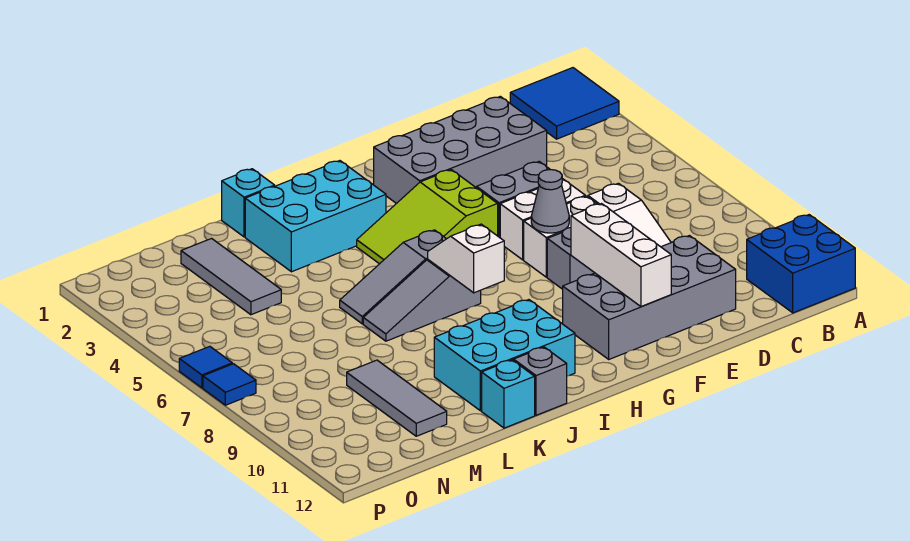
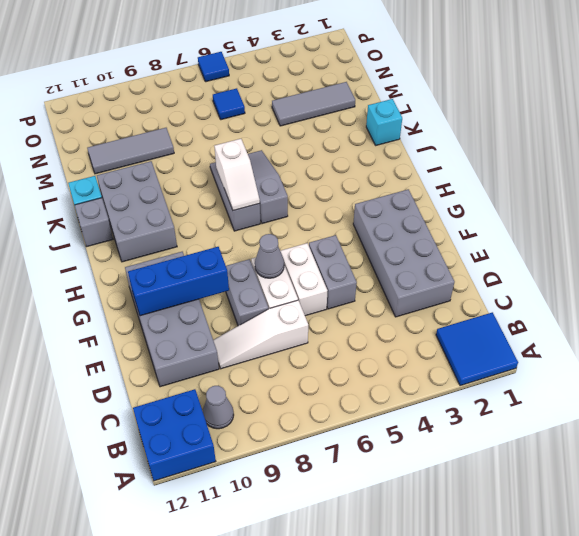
none -> grey cone B10 level 1
white brick F9:F11 level 2 -> blue brick F9:F11 level 2
lime slope G4:I5 level 1 top G -> none
cyan brick I2:K3 level 1 -> none
white slope I7:I8 level 2 top 8 -> white slope I7:J7 level 2 top J
cyan brick I10:K11 level 1 -> grey brick I10:K11 level 1
blue tile P7 level 1 -> blue tile N6 level 1

